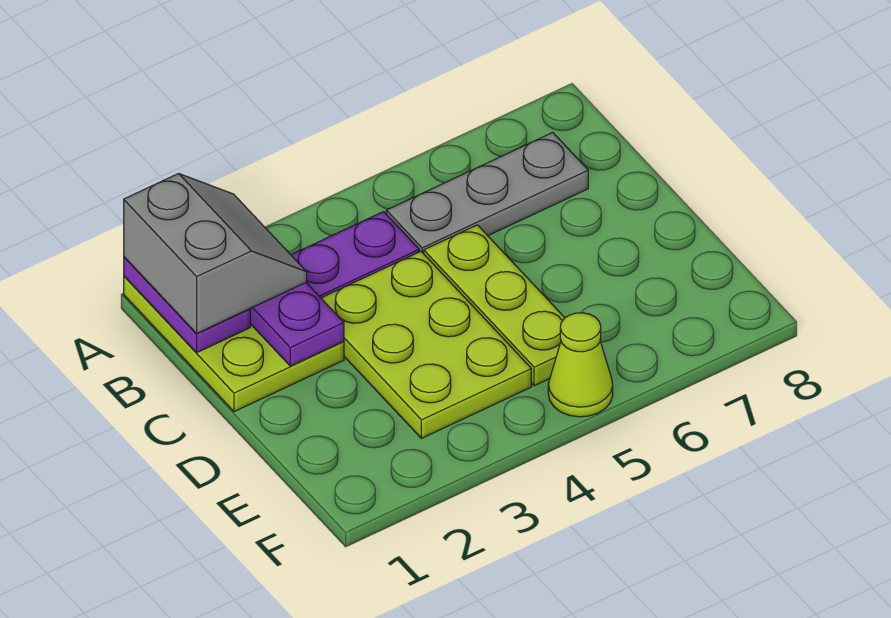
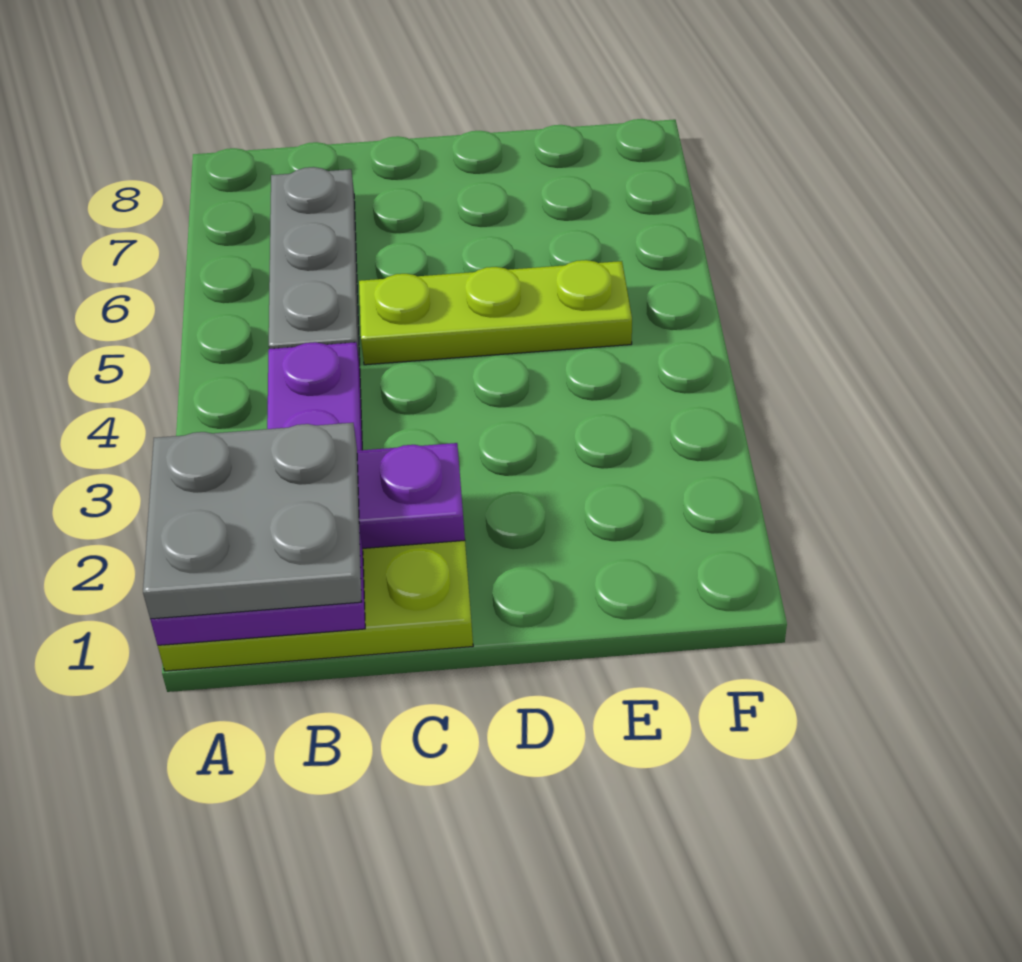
grey slope A1:B2 level 3 top 1 -> grey plate A1:B2 level 3
lime plate C3:E4 level 1 -> none
lime cone F5 level 1 -> none

